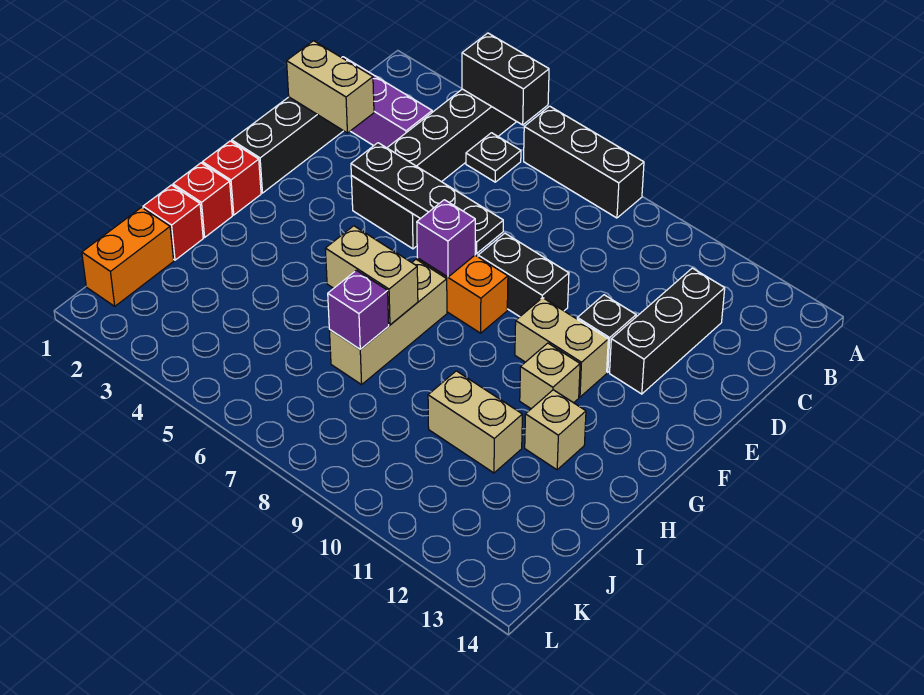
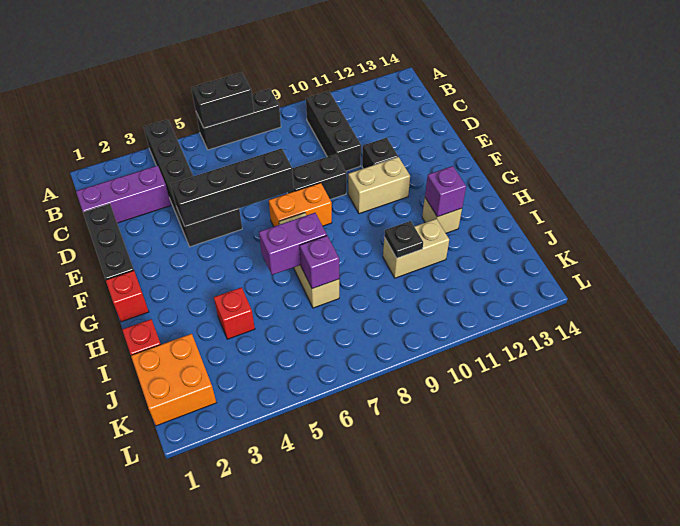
black brick A4:A5 level 2 -> black brick A6:A7 level 2
black plate B5 level 1 -> black plate I10 level 2
black brick C12:E12 level 1 -> black brick B10:D10 level 1
tan brick D1:D2 level 2 -> none
black plate E4:E7 level 2 -> black brick E4:E7 level 2
purple brick F7 level 2 -> purple brick H12 level 2
tan brick G11 level 1 -> none
red brick H1 level 1 -> red brick I4 level 1
tan brick H6:H7 level 2 -> purple brick H6:H7 level 2
orange brick J1:K1 level 1 -> orange brick J1:K2 level 1

